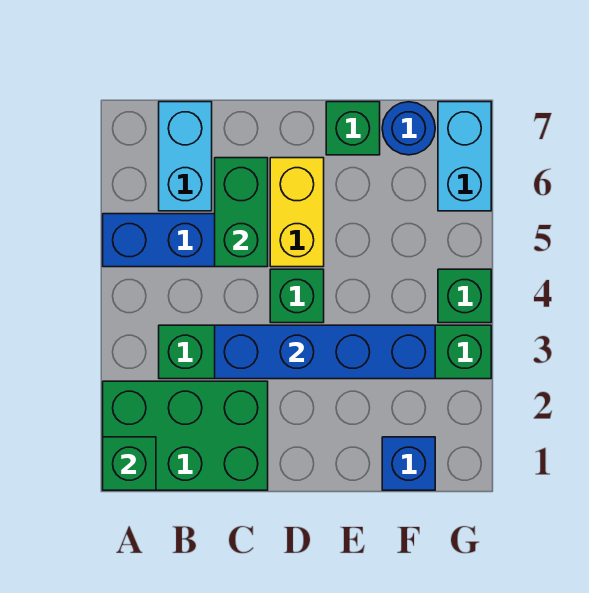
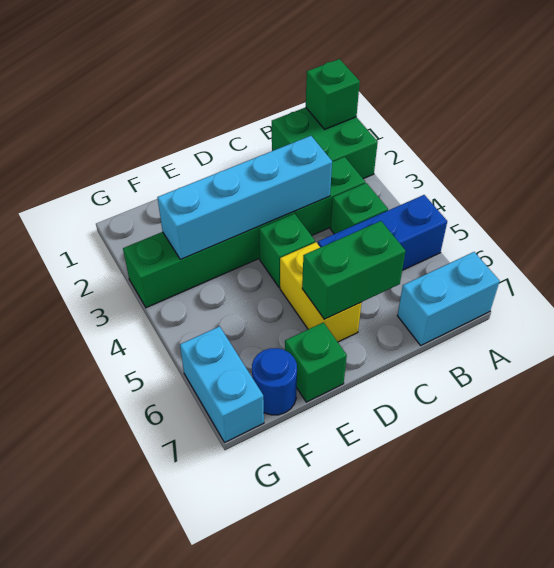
green brick A1:C2 level 1 -> green brick A1:B2 level 1
cyan brick B6:B7 level 1 -> cyan brick A7:B7 level 1
blue brick C3:F3 level 2 -> cyan brick C3:F3 level 2
green brick C5:C6 level 2 -> green brick C6:D6 level 2
blue brick F1 level 1 -> none
green brick G4 level 1 -> green brick B4 level 1

